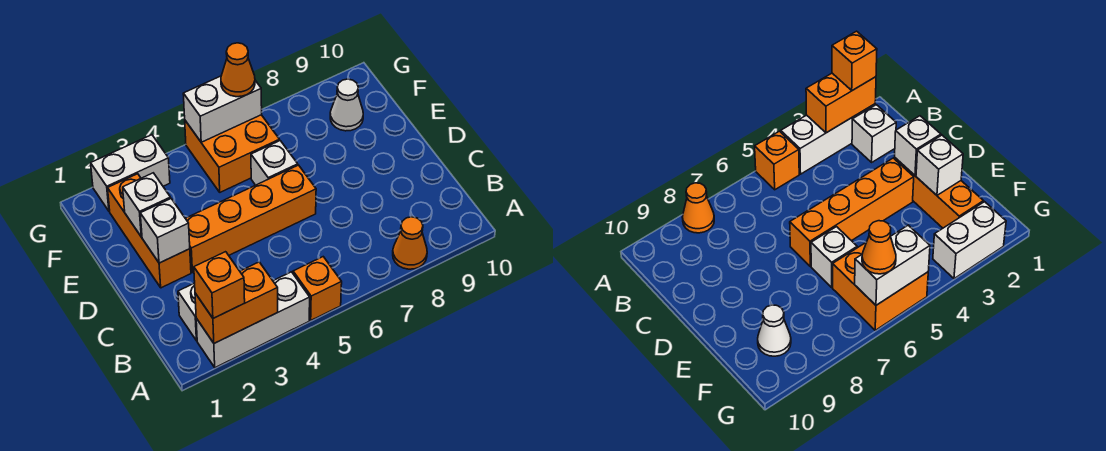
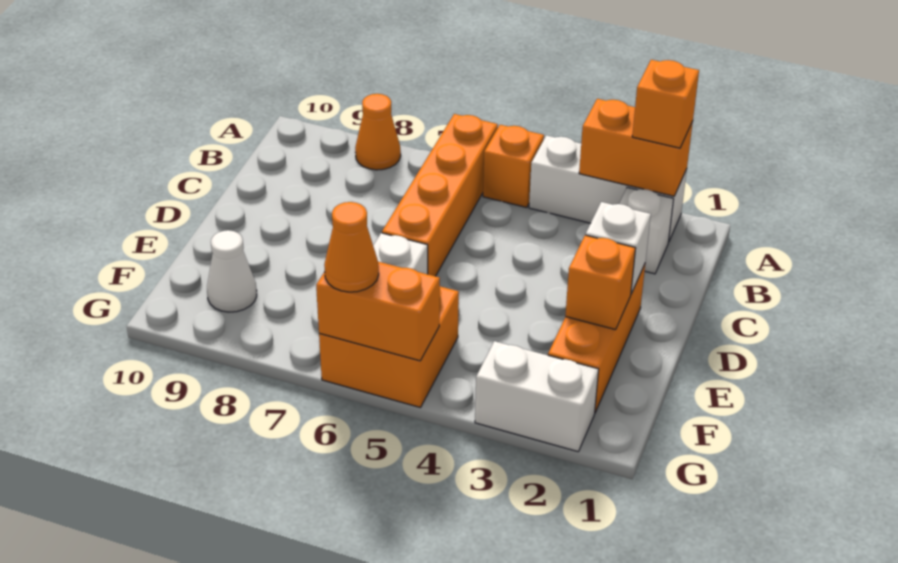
orange brick D3:D6 level 1 -> orange brick A6:D6 level 1
white brick E2 level 2 -> orange brick E2 level 2
white brick G5:G6 level 2 -> orange brick G5:G6 level 2

